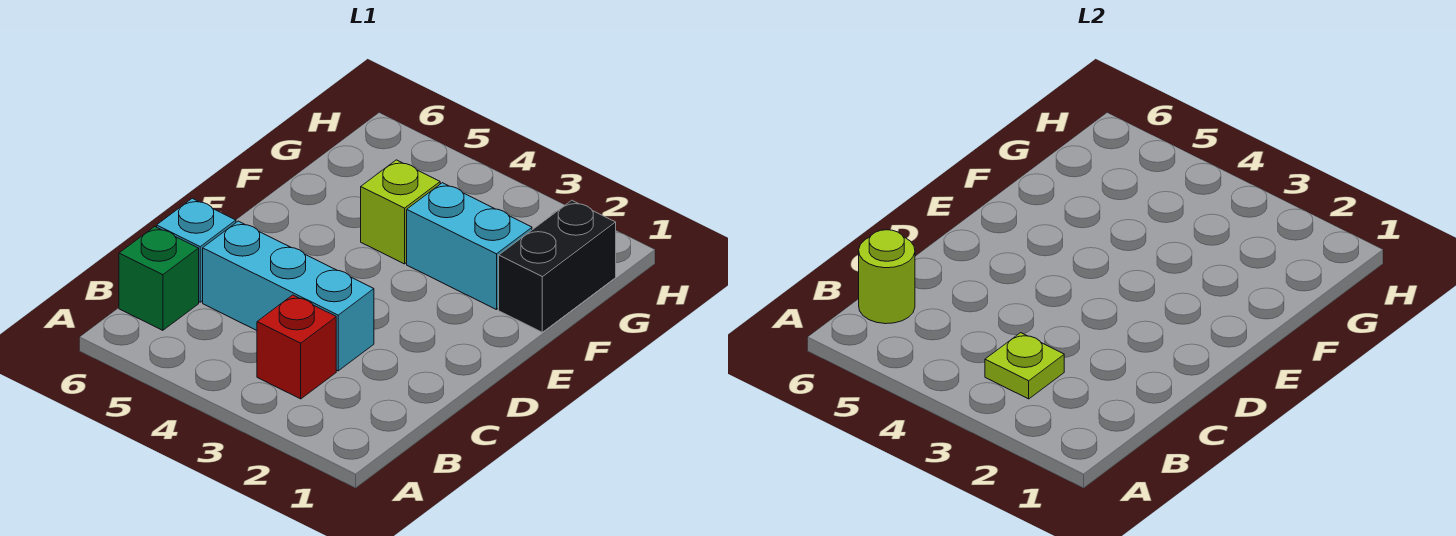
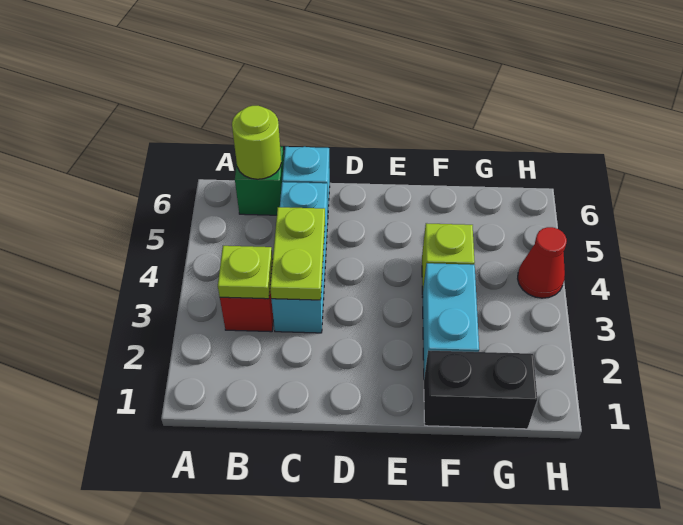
none -> lime plate C3:C4 level 2
none -> red cone H4 level 1

